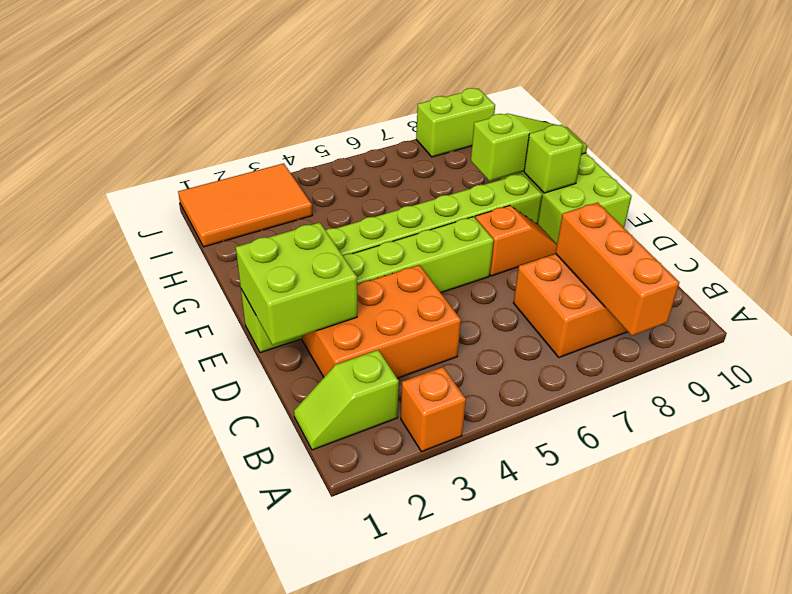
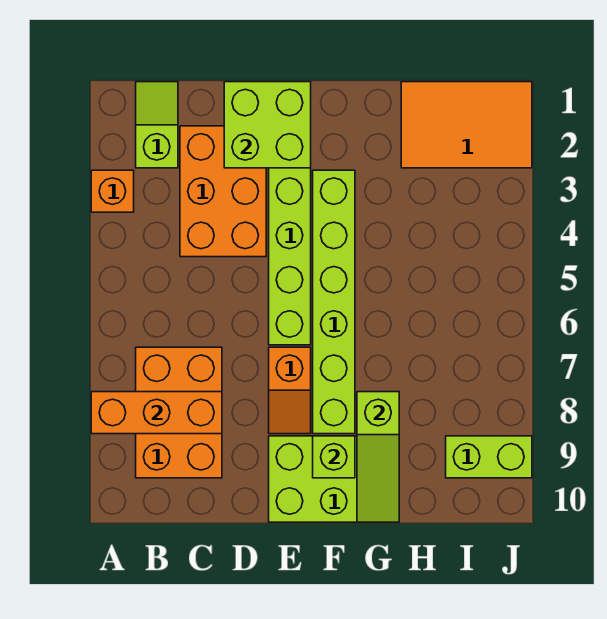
orange tile I1:J3 level 1 -> orange tile H1:J2 level 1
lime brick J8:J9 level 1 -> lime brick I9:J9 level 1

